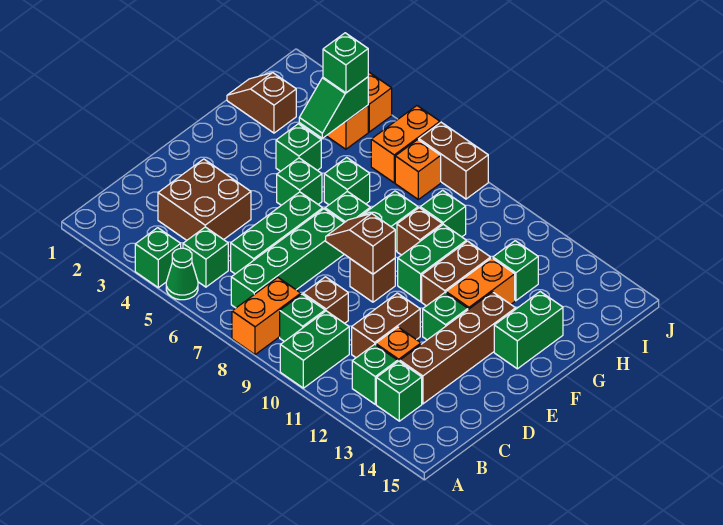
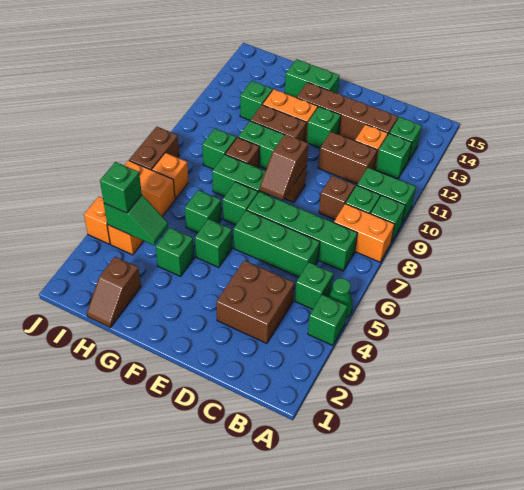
none -> green brick A9 level 1

